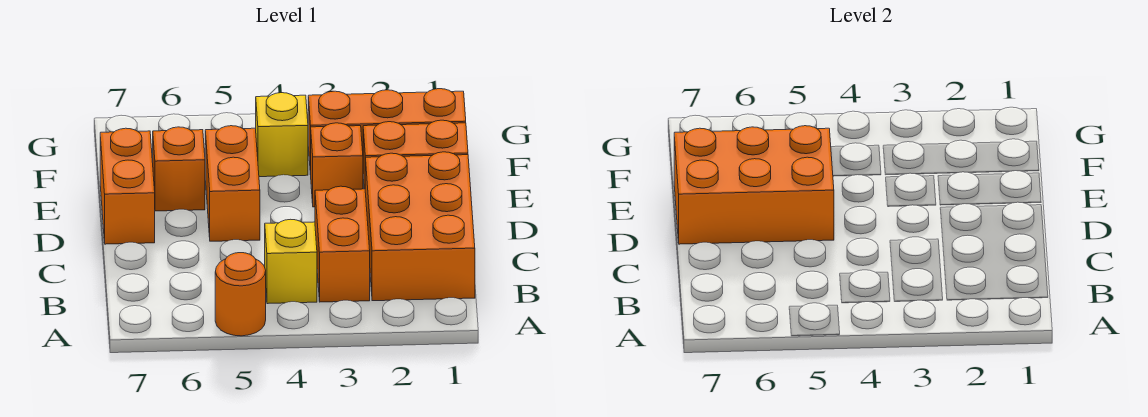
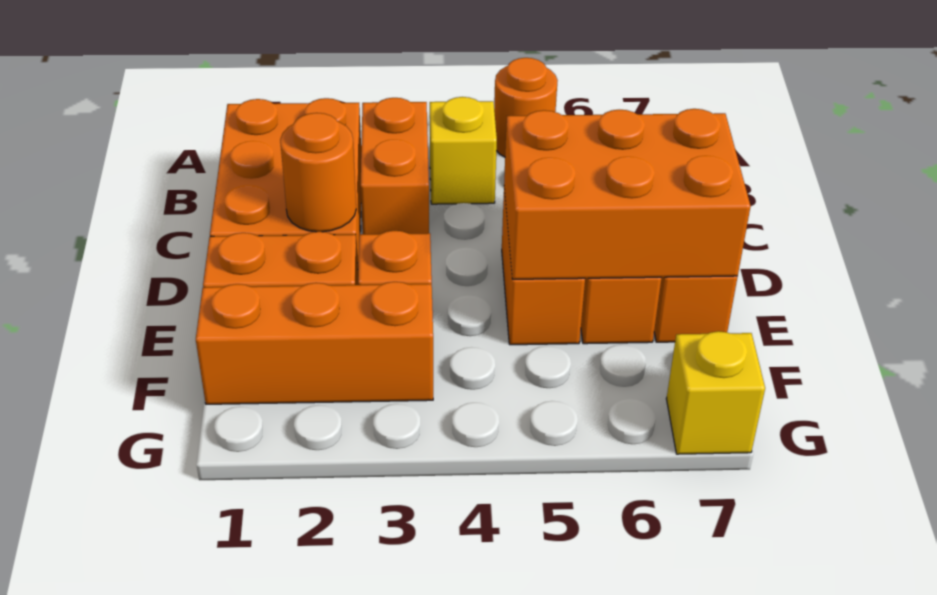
none -> orange round brick D2 level 2
yellow brick F4 level 1 -> yellow brick G7 level 1

